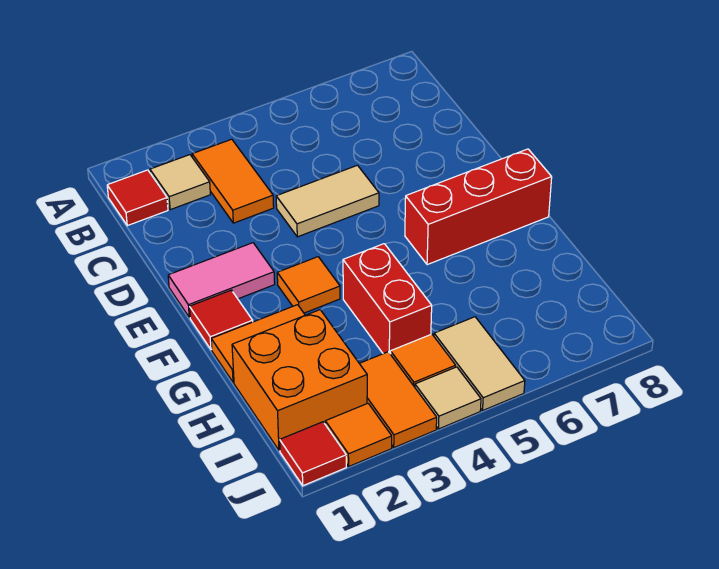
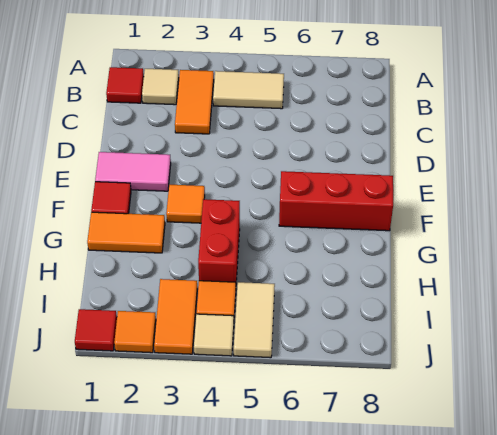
tan tile D4:D5 level 1 -> tan tile B4:B5 level 1
orange brick H1:I2 level 1 -> none

